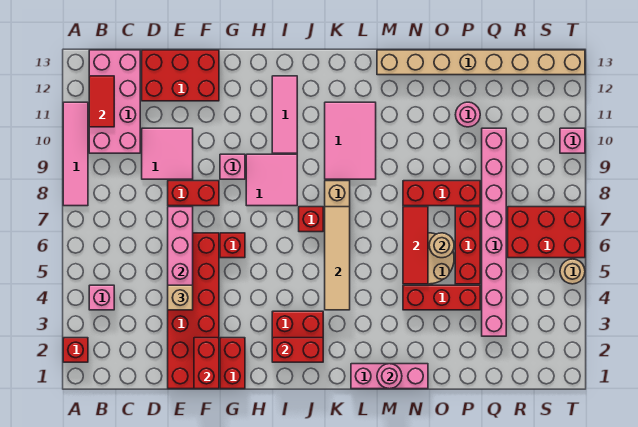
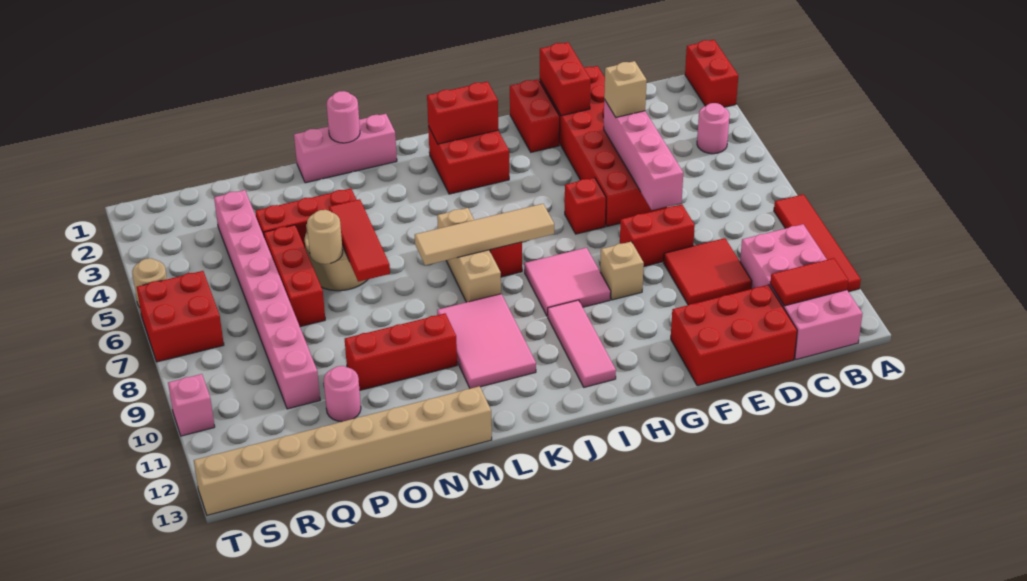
red brick A2 level 1 -> red brick A1:A2 level 1
pink tile A8:A11 level 1 -> red tile A8:A11 level 1
pink brick B4 level 1 -> pink round brick B4 level 1
red tile B11:B12 level 2 -> red tile B12:C12 level 2
pink tile D9:E10 level 1 -> red tile D9:E10 level 1
pink brick G9 level 1 -> tan brick G9 level 1
tan tile K4:K7 level 2 -> tan tile I7:L7 level 2
red brick N8:P8 level 1 -> red brick M10:O10 level 1
red brick R6:T7 level 1 -> red brick S6:T7 level 1

